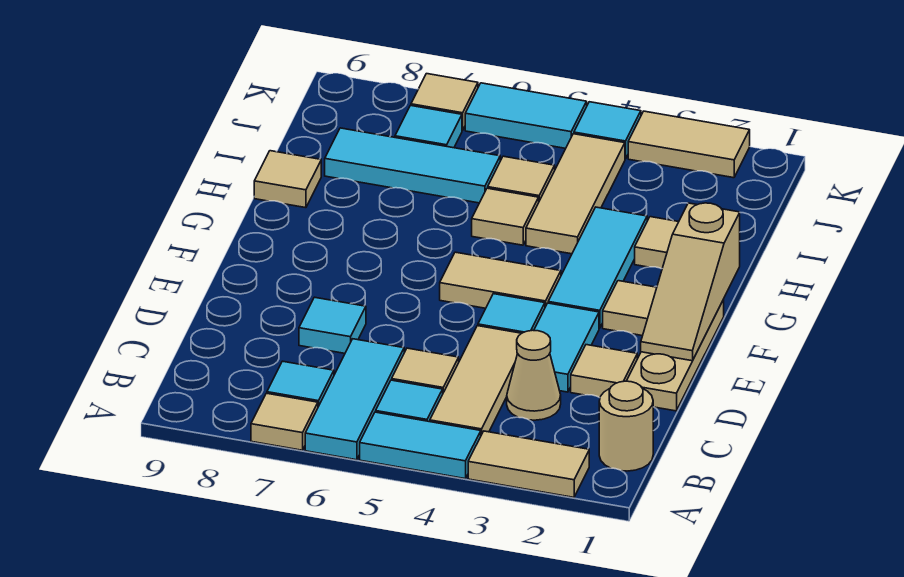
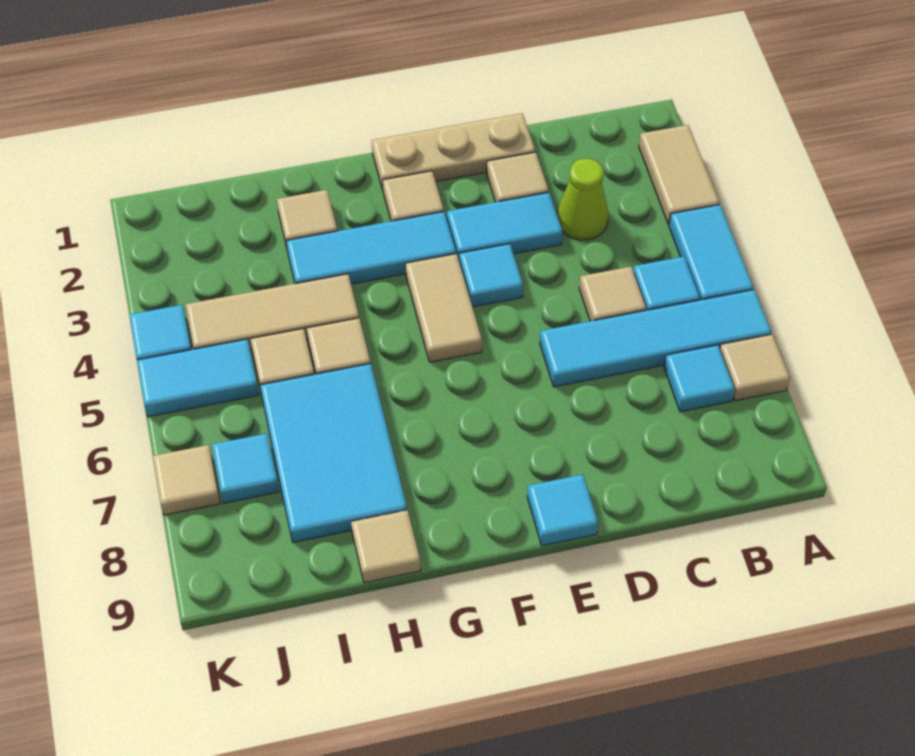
cyan tile A6:C6 level 1 -> cyan tile A6:D6 level 1
tan round brick B1 level 1 -> none
tan tile B4:D4 level 1 -> none
tan cone C3 level 1 -> lime cone C3 level 1
cyan tile D7 level 1 -> cyan tile E9 level 1
tan slope E1:G1 level 2 top G -> none
cyan tile I6:I8 level 1 -> cyan tile H6:I8 level 1
tan tile K2:K3 level 1 -> none
cyan tile K5:K6 level 1 -> cyan tile J5:K5 level 1

